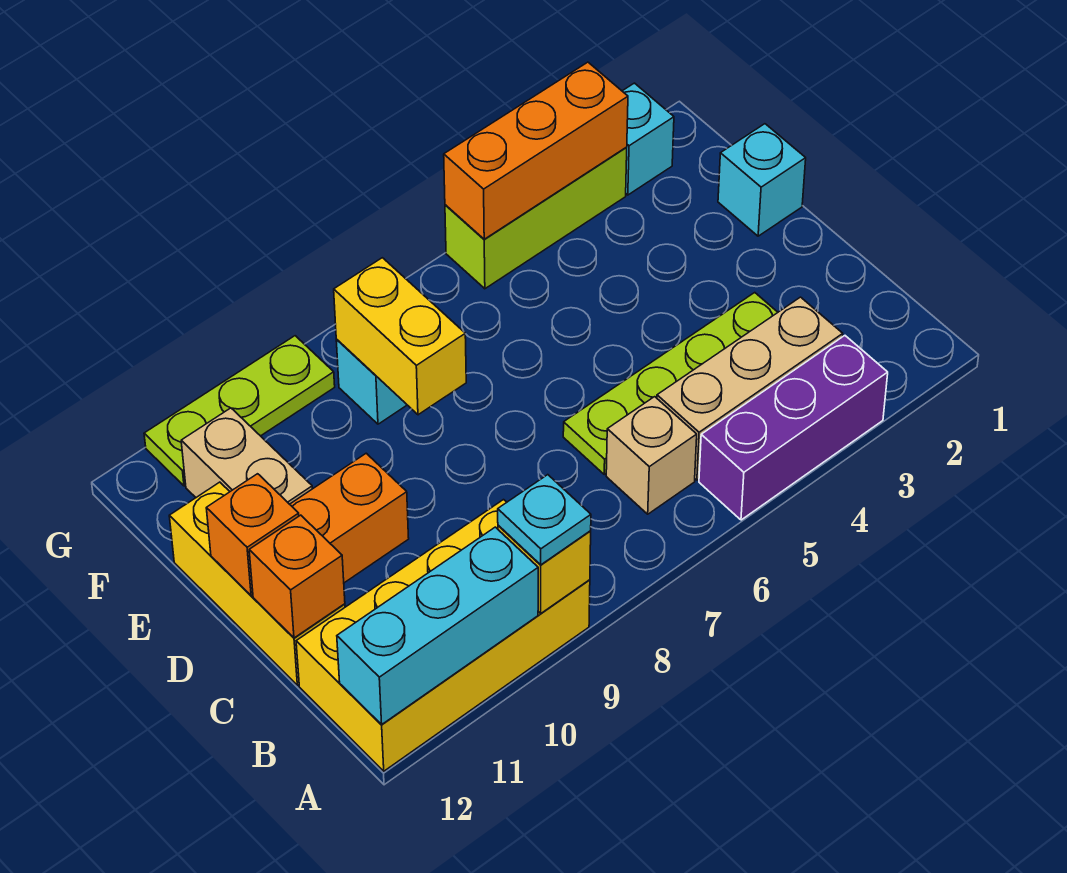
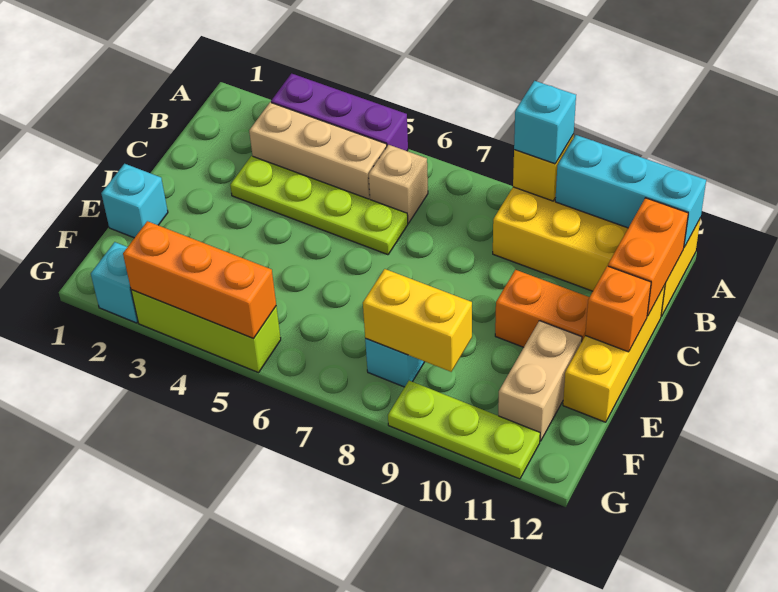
cyan plate A9 level 3 -> cyan brick A9 level 3
orange brick C12 level 2 -> orange brick B12:C12 level 2
yellow brick E8:F8 level 2 -> yellow brick F8:F9 level 2

